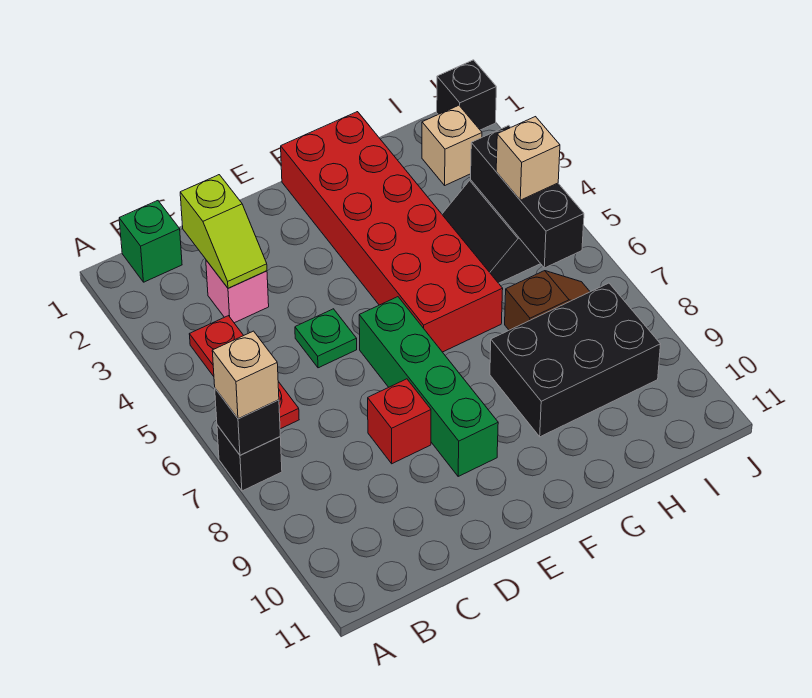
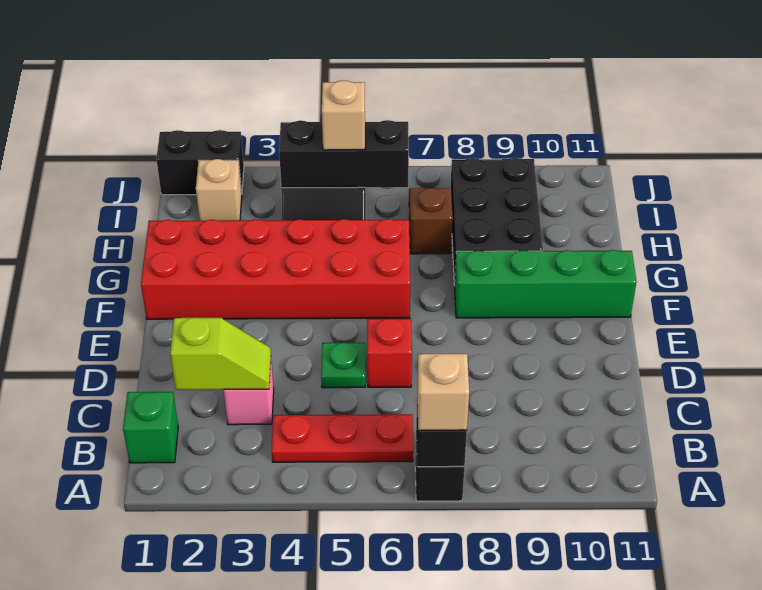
red brick D8 level 1 -> red brick D6 level 1
green brick E6:E9 level 1 -> green brick F8:F11 level 1
black brick J1 level 1 -> black brick J1:J2 level 1

